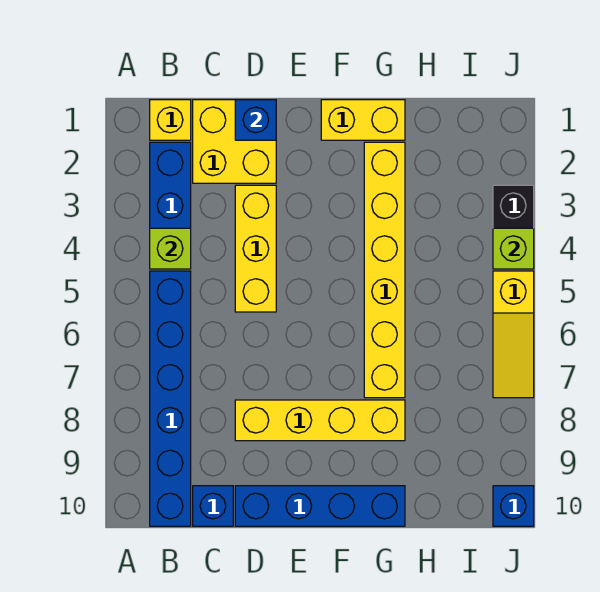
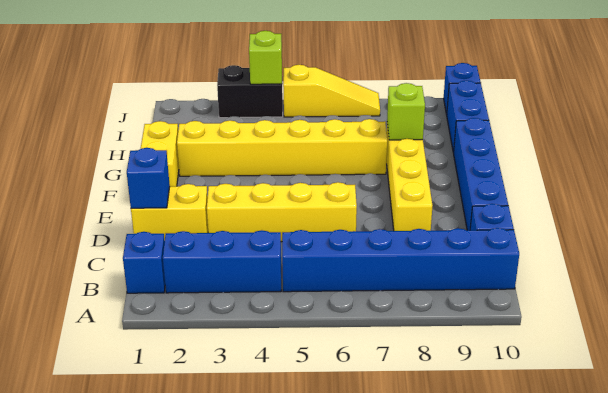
yellow brick B1 level 1 -> blue brick B1 level 1
lime brick B4 level 2 -> lime brick G8 level 2
yellow brick C1:D2 level 1 -> yellow brick D1:D2 level 1
yellow brick D3:D5 level 1 -> yellow brick D3:D6 level 1
none -> blue brick H10:I10 level 1

